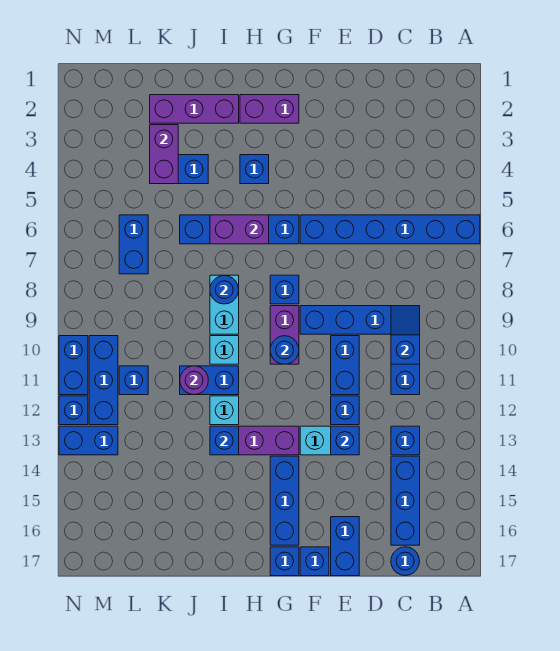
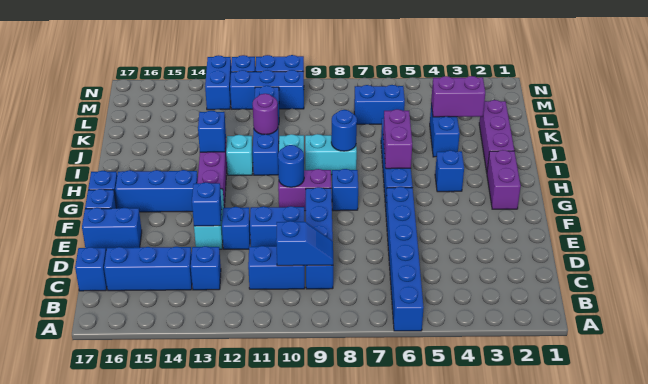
blue round brick C17 level 1 -> blue brick C17 level 1

